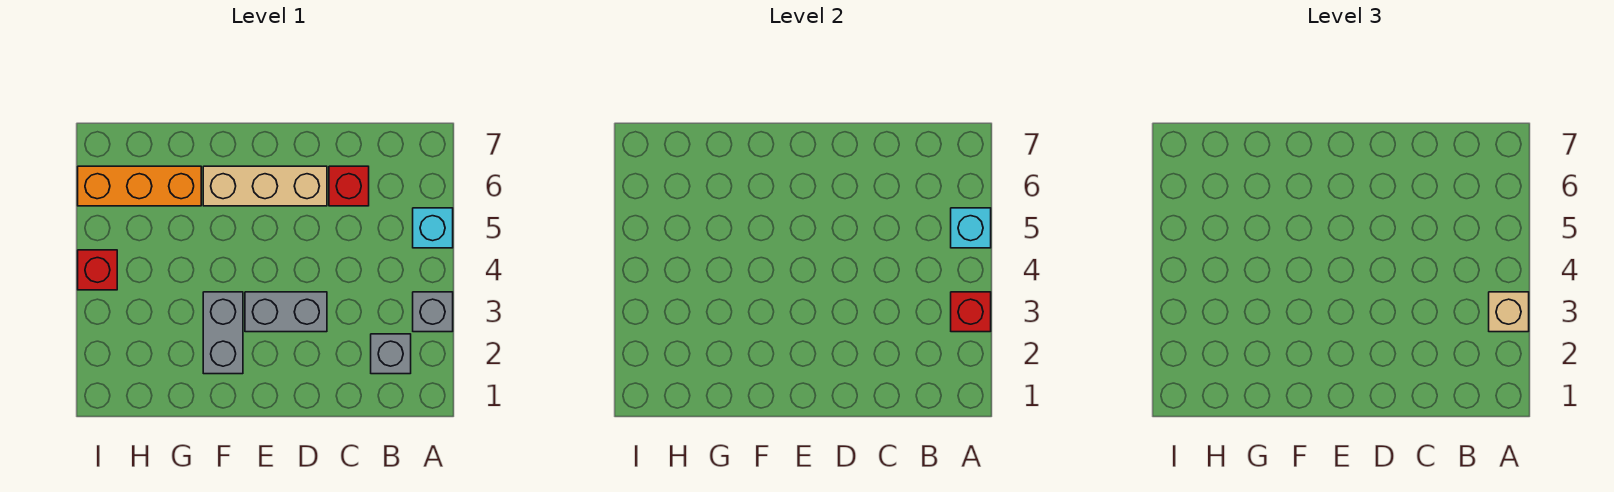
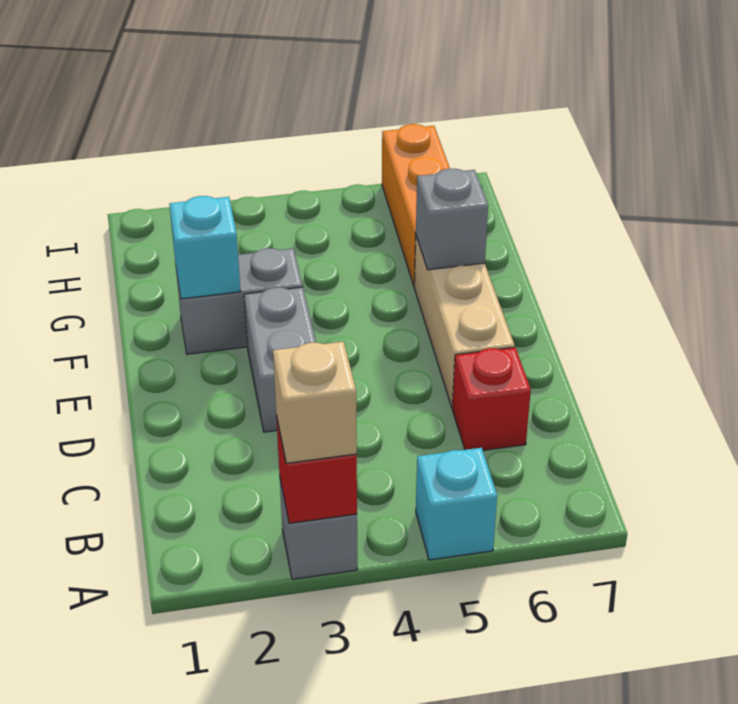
cyan brick A5 level 2 -> cyan brick F2 level 2
grey brick B2 level 1 -> grey brick F6 level 2
red brick I4 level 1 -> none

